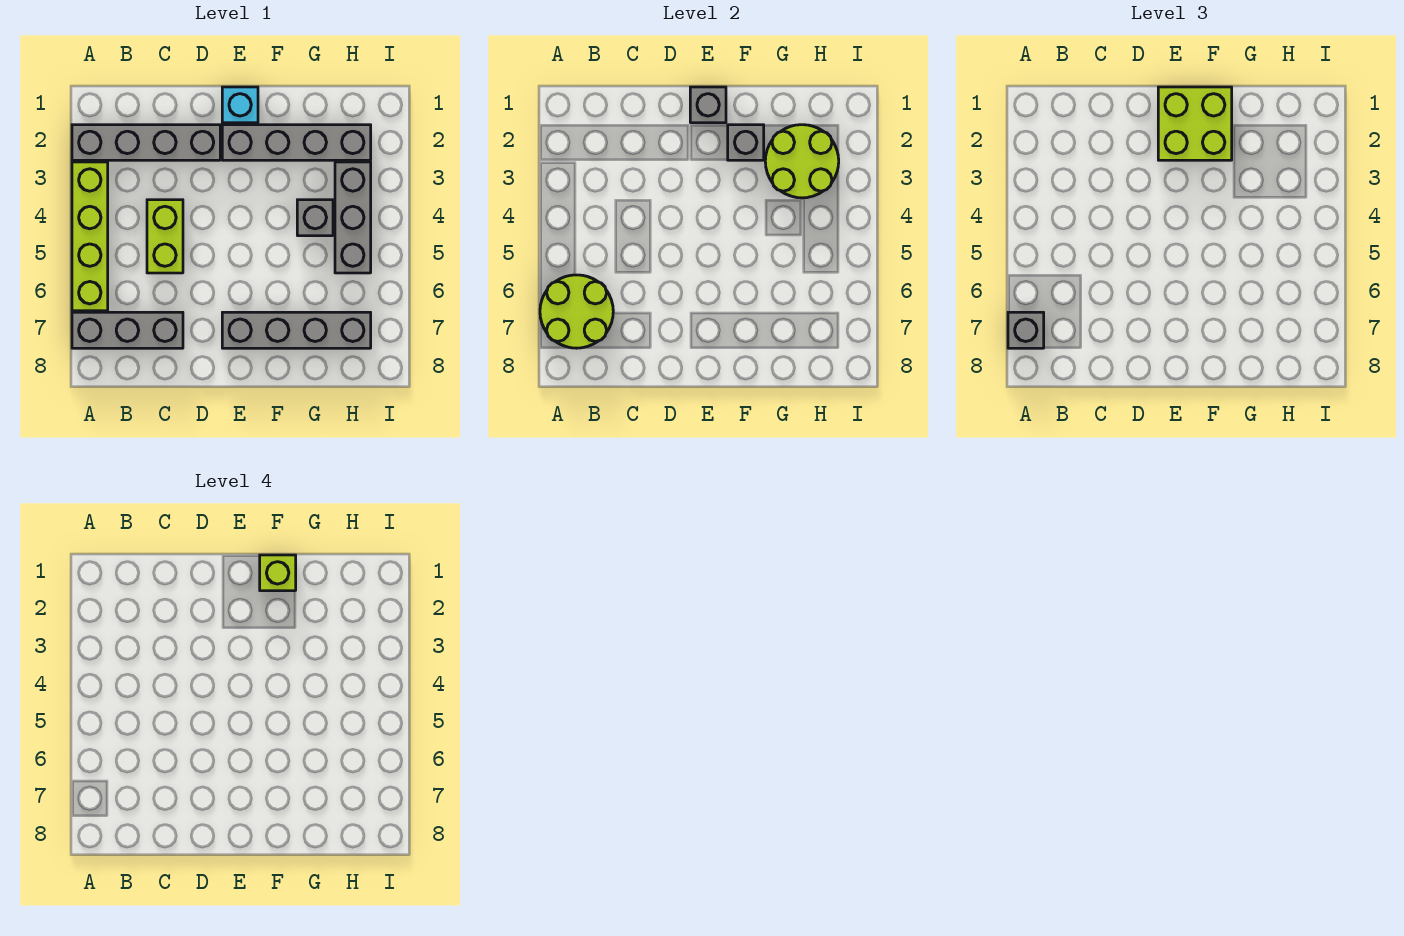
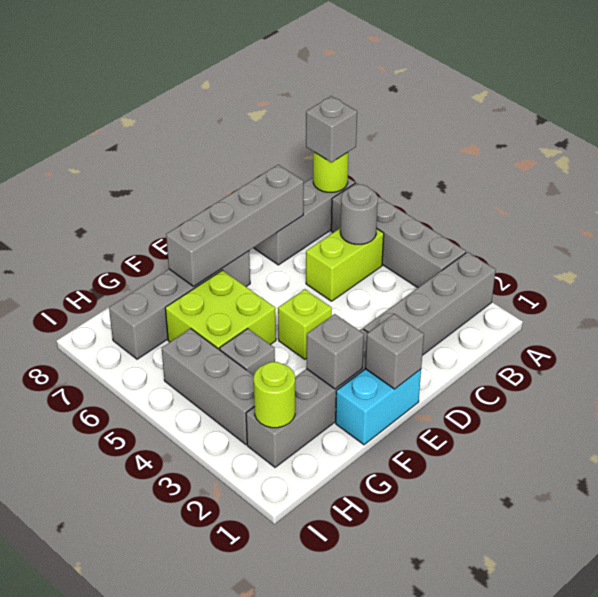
lime brick A3:A6 level 1 -> grey brick A3:A6 level 1
lime round brick A6:B7 level 2 -> lime round brick A7 level 2
none -> grey round brick B5 level 2
lime brick C4:C5 level 1 -> lime brick B5:C5 level 1
none -> grey brick C7:F7 level 2
cyan brick E1 level 1 -> cyan brick E1:F1 level 1
lime brick E1:F2 level 3 -> lime brick F5:G6 level 1
lime brick F1 level 4 -> lime brick E4 level 1
lime round brick G2:H3 level 2 -> lime round brick H2 level 2

